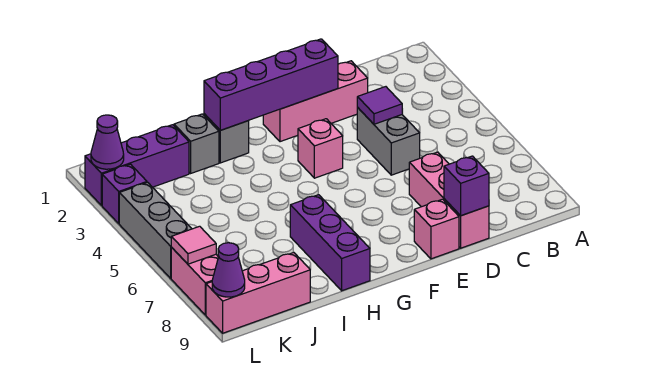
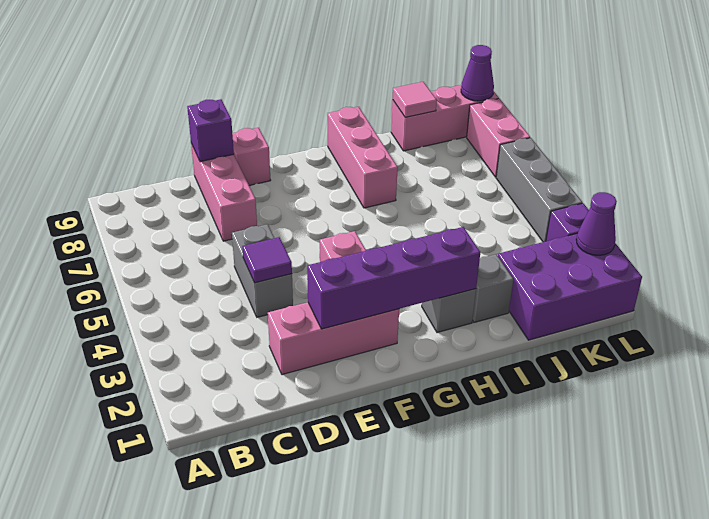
purple brick H7:H9 level 1 -> pink brick H7:H9 level 1
purple brick J2:L2 level 1 -> purple brick J1:L2 level 1
pink tile L7 level 2 -> pink tile J9 level 2

